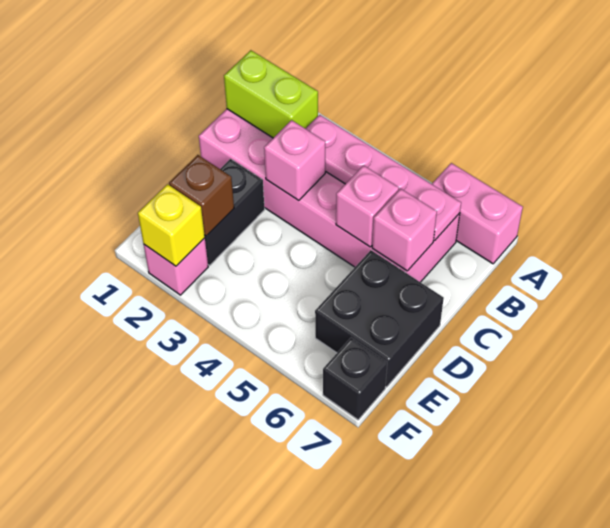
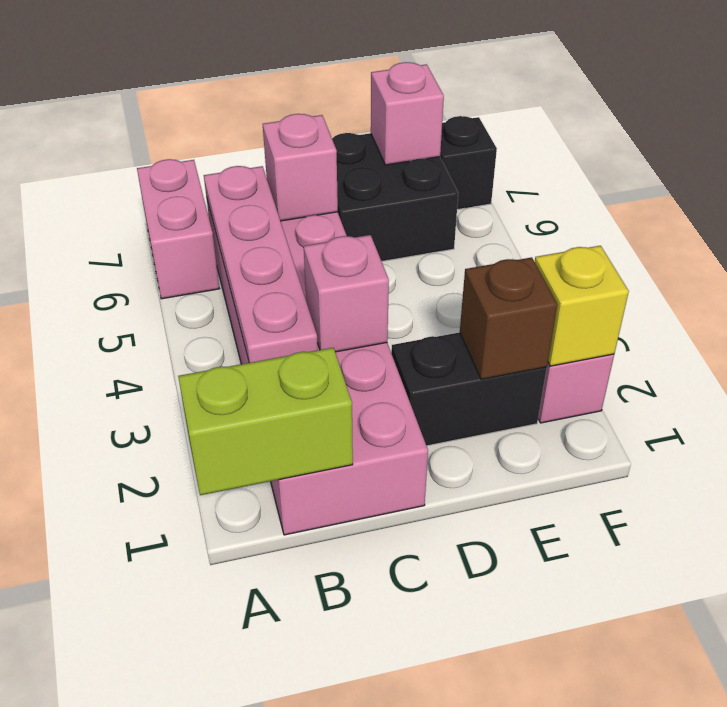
lime brick B1:B2 level 2 -> lime brick A1:B1 level 2
pink brick C5 level 2 -> pink brick E7 level 2

